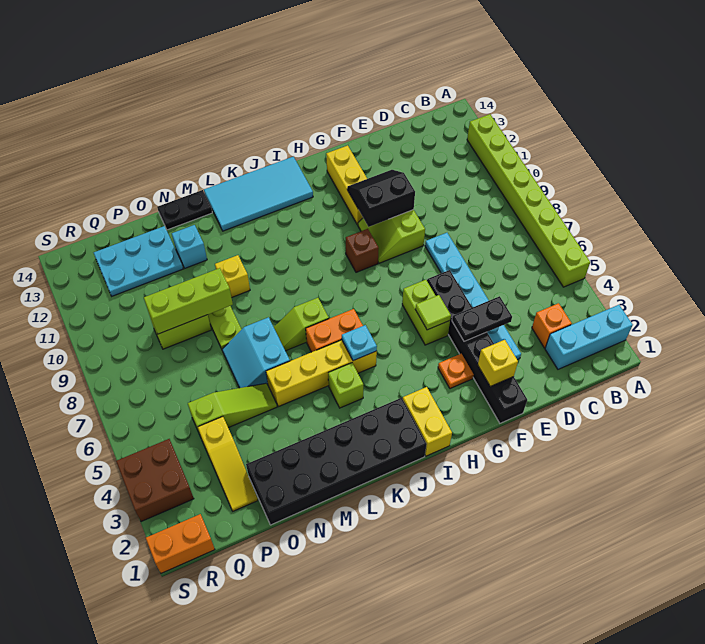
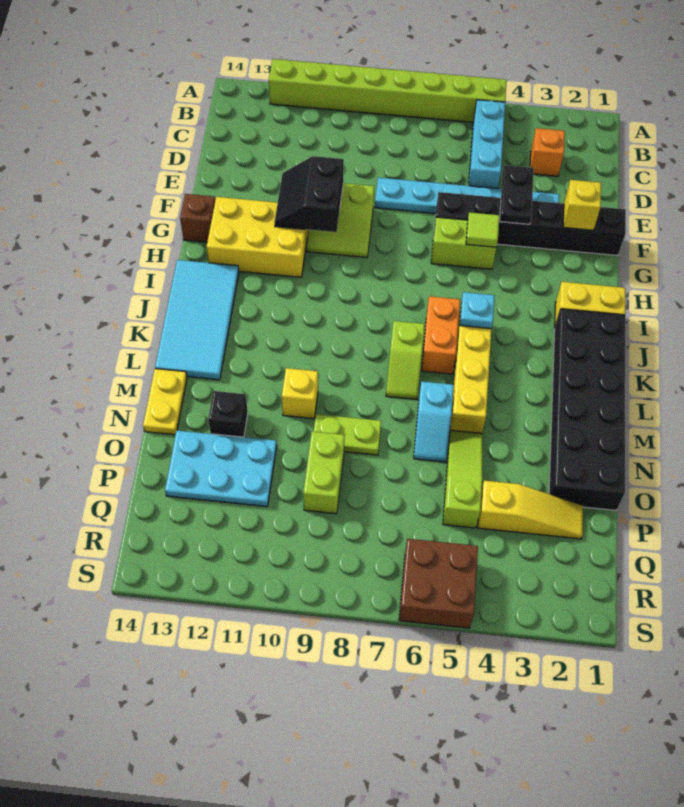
cyan brick A2:C2 level 1 -> cyan brick B5:D5 level 1
orange plate G3 level 1 -> none
yellow brick G11:G13 level 1 -> yellow brick G11:H13 level 1
brown brick H9 level 1 -> brown brick G14 level 1
lime brick K4 level 1 -> none
cyan slope M6:N7 level 1 top M -> cyan slope M6:N6 level 1 top M
black plate M14:N14 level 1 -> yellow plate M14:N14 level 1
lime brick N9:P9 level 2 -> none
cyan brick N12 level 1 -> black brick N12 level 1
cyan plate O12:Q13 level 1 -> cyan plate O11:P13 level 1
orange brick R1:S1 level 1 -> none
brown brick R3:S4 level 1 -> brown brick R5:S6 level 1

